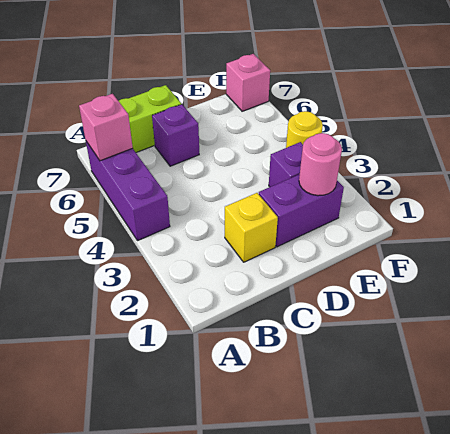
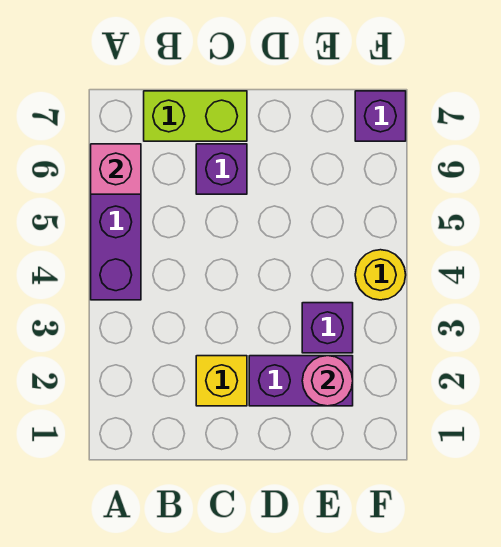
pink brick F7 level 1 -> purple brick F7 level 1

